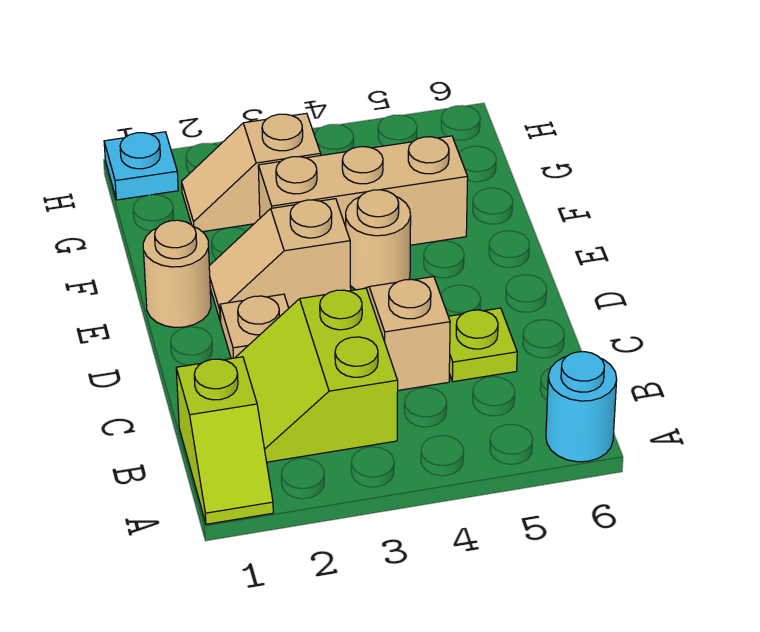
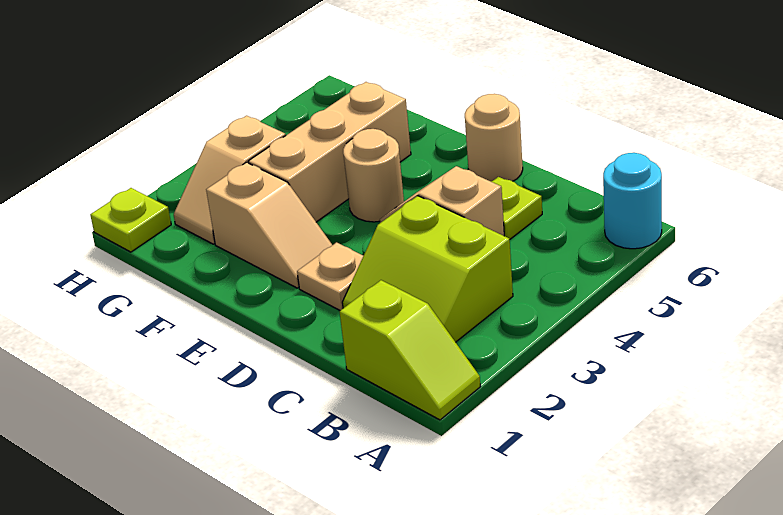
tan round brick E1 level 1 -> tan round brick D6 level 1
tan slope E2:E3 level 1 top 3 -> tan slope E2:F2 level 1 top F
cyan plate H1 level 1 -> lime plate H1 level 1

